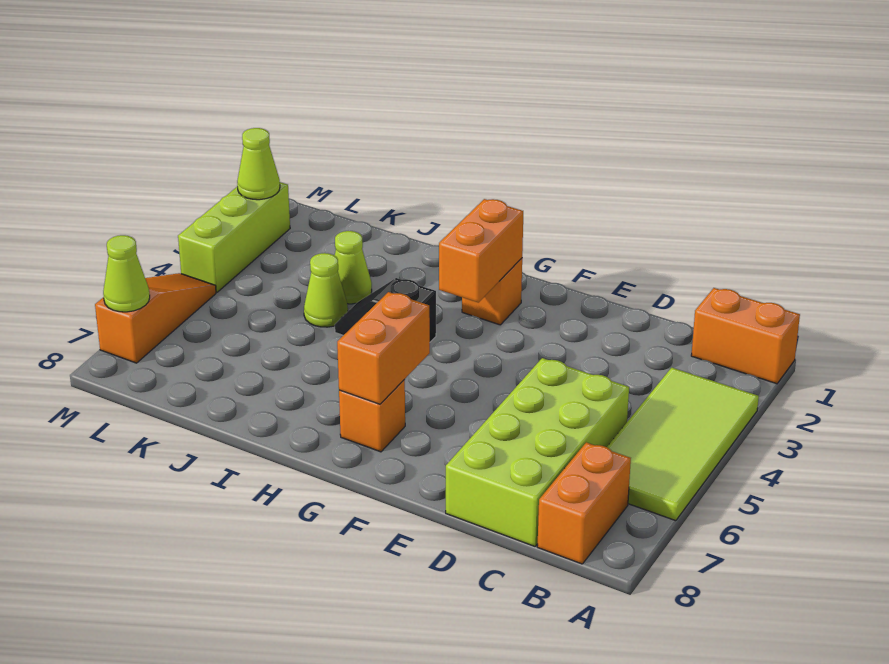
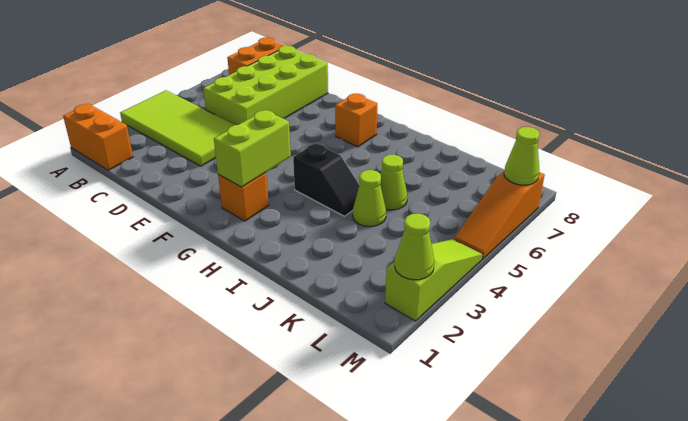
lime tile A3:B6 level 1 -> lime tile A3:D4 level 1
orange brick G2:G3 level 2 -> lime brick G2:G3 level 2
orange brick G6:G7 level 2 -> none
lime cone J3 level 1 -> lime cone J5 level 1
lime brick M2:M4 level 1 -> lime slope M2:M4 level 1 top 2

